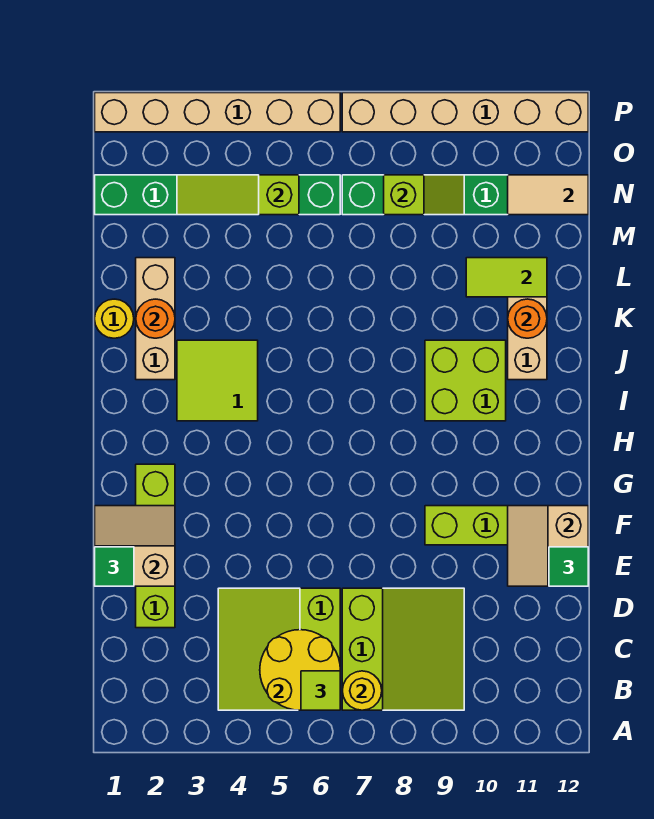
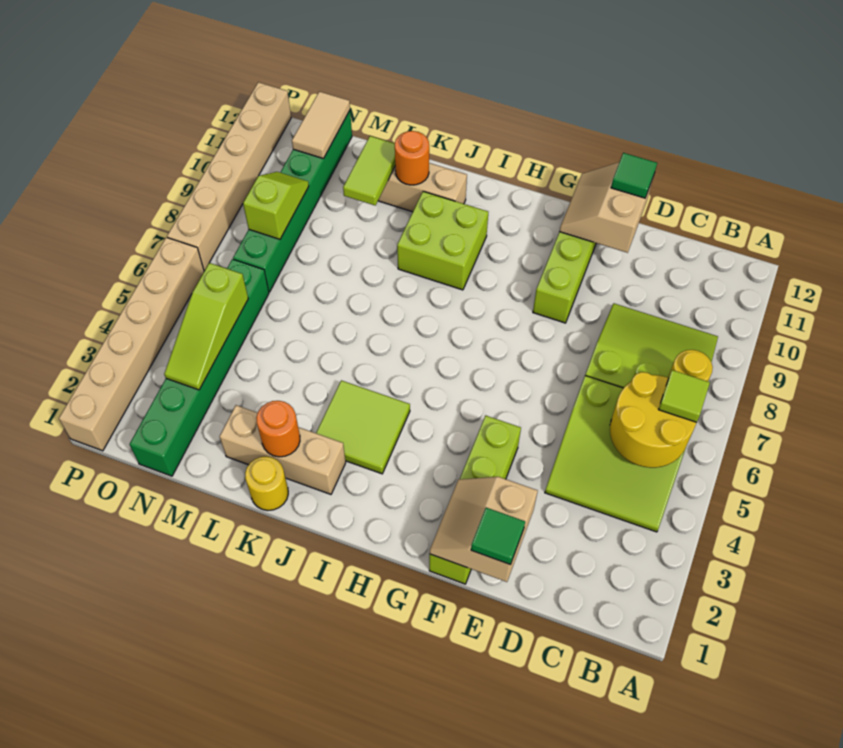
lime brick D2:G2 level 1 -> lime brick F1:F4 level 1
tan slope E11:F12 level 2 top 12 -> tan slope E11:F12 level 2 top E

